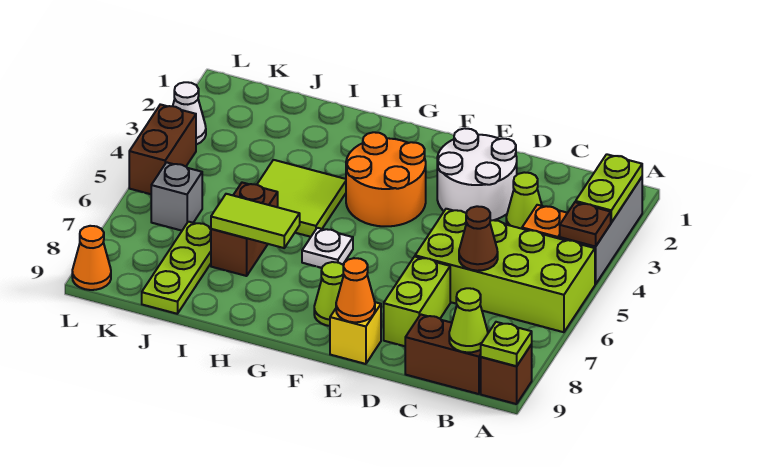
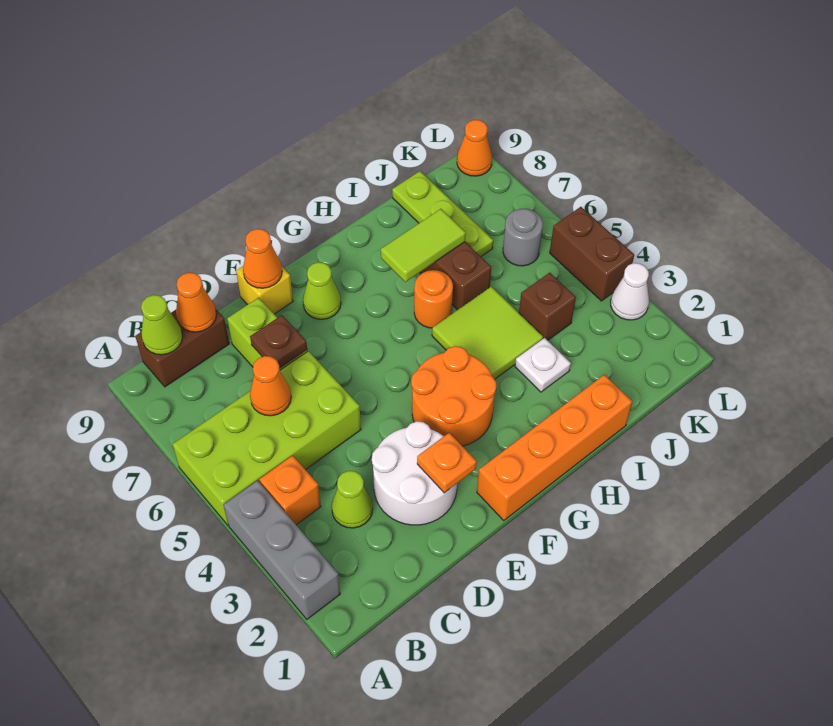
lime plate A2:A3 level 2 -> none
brown plate A4 level 2 -> brown plate D7 level 2
brown brick A9 level 1 -> brown brick J4 level 1
lime plate A9 level 2 -> none
brown cone C6 level 2 -> orange cone C6 level 2
none -> orange cone C9 level 2
none -> orange plate E2 level 2
none -> orange brick F1:I1 level 1
white plate G6 level 1 -> white plate I3 level 1
none -> orange round brick H6 level 1
grey brick K6 level 1 -> grey round brick K6 level 1

